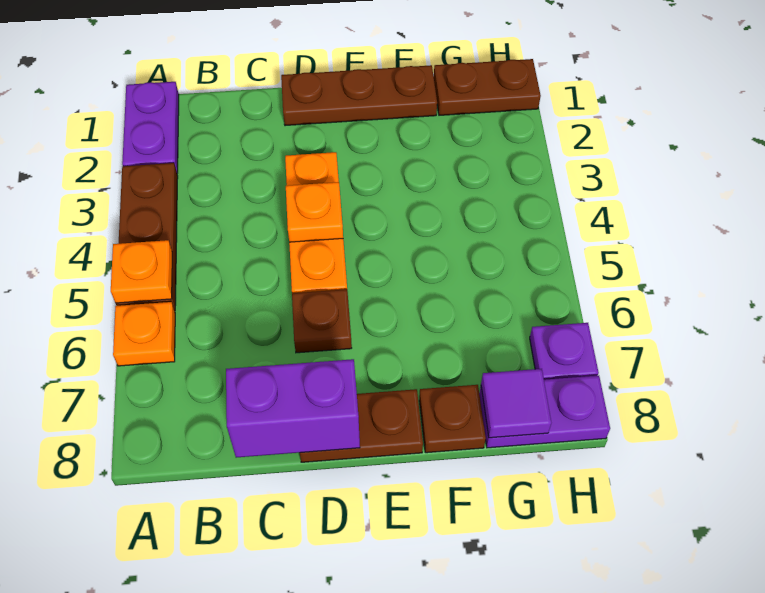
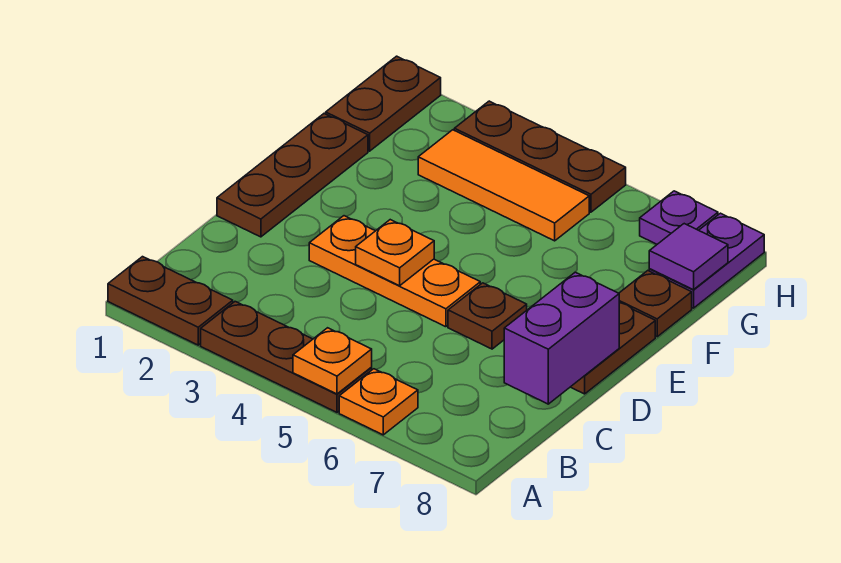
purple plate A1:A2 level 1 -> brown plate A1:A2 level 1
none -> orange tile G3:G5 level 1
none -> brown plate H3:H5 level 1

